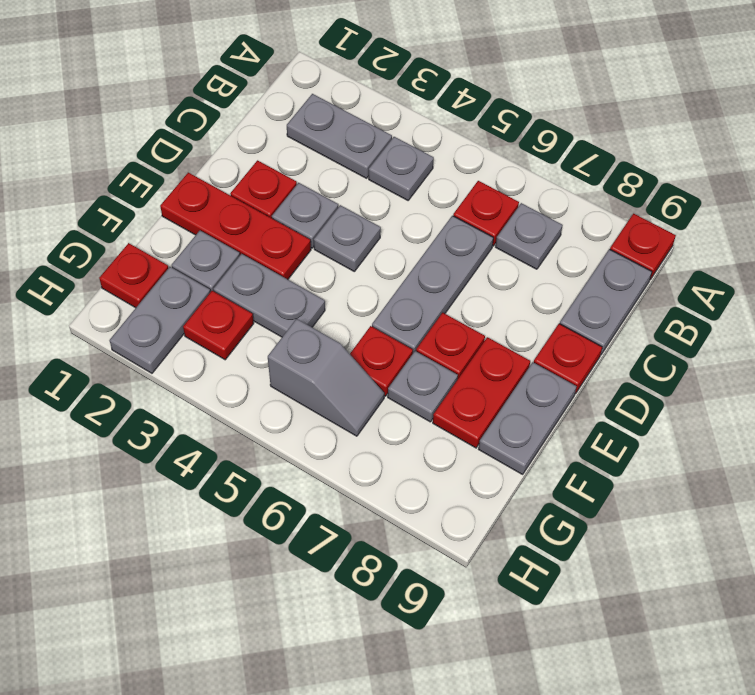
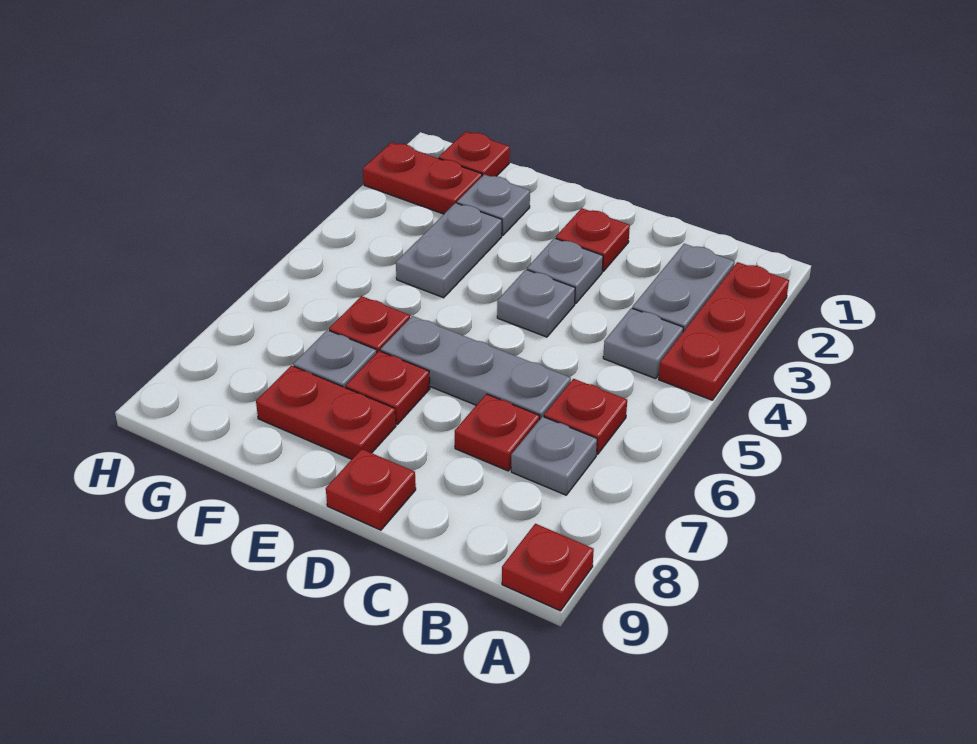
grey plate B9:C9 level 1 -> none
red plate E1:E3 level 1 -> red plate A2:A4 level 1
grey plate E9:F9 level 1 -> none
grey plate G2:H2 level 1 -> red plate G2:H2 level 1
red plate G3 level 1 -> red plate C7 level 1
grey slope G5:G6 level 1 top 5 -> none

